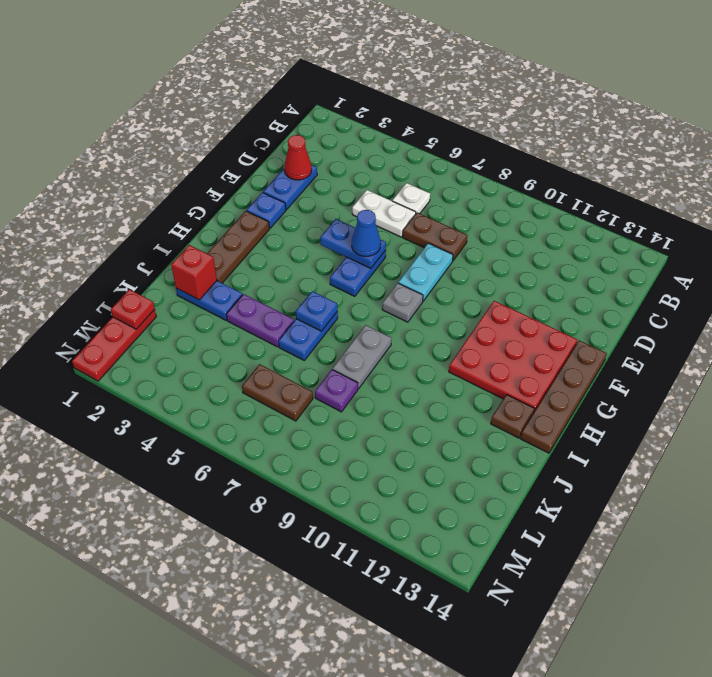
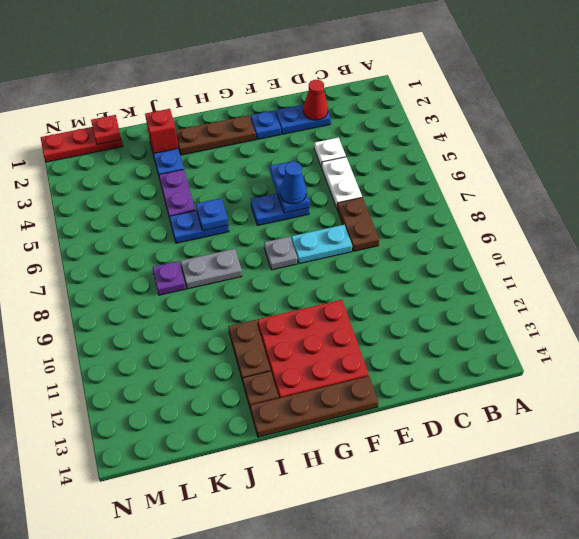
white plate C6 level 1 -> white plate D4 level 1
brown plate L6:L7 level 1 -> brown plate I11:I12 level 1

